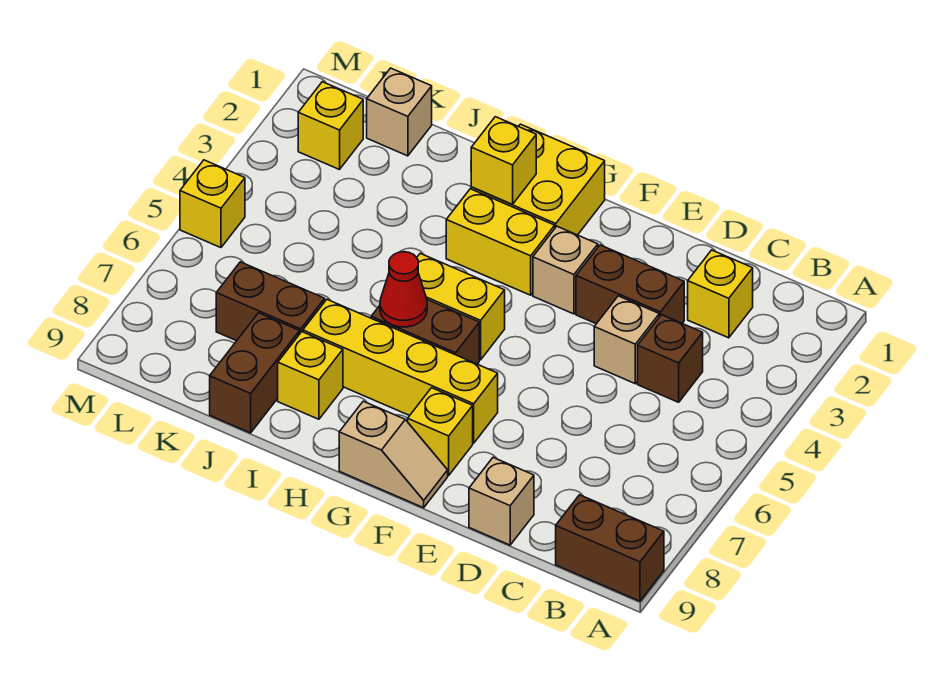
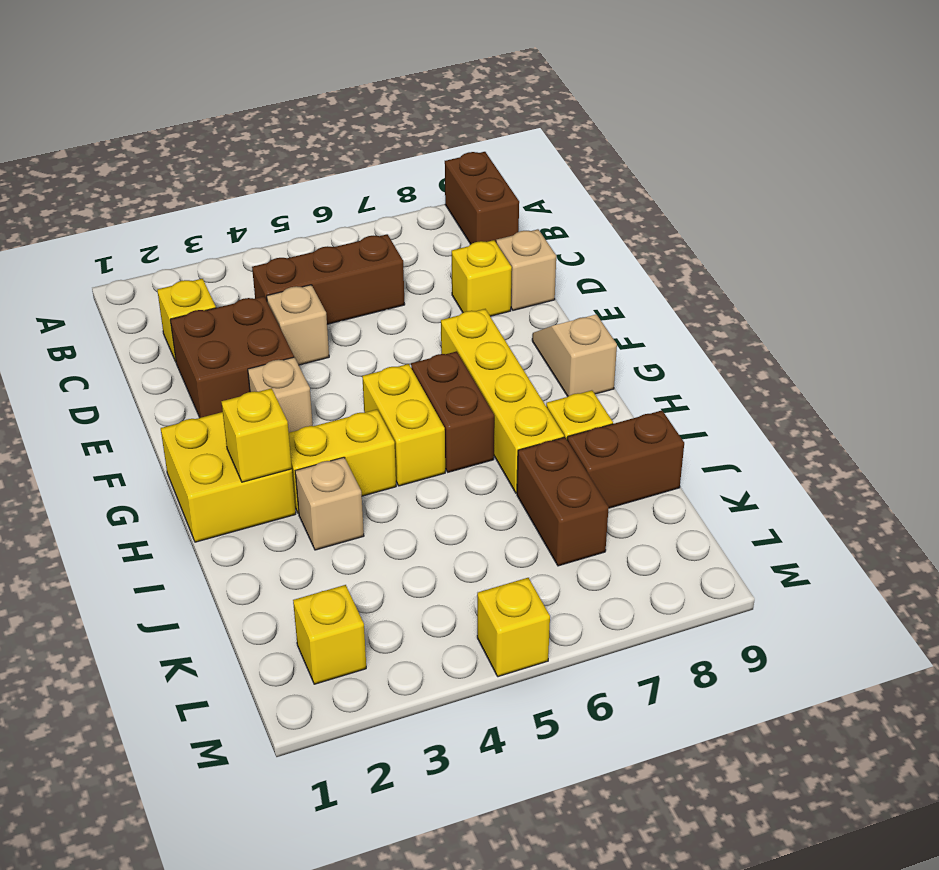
brown brick C4 level 1 -> brown brick C4:C6 level 1
brown brick D3:E3 level 1 -> brown brick D2:E3 level 1
yellow brick F8 level 1 -> yellow brick D8 level 1
yellow brick G3:H3 level 1 -> yellow brick H3:H4 level 1
red cone H6 level 2 -> none
tan brick K1 level 1 -> tan brick I3 level 1

